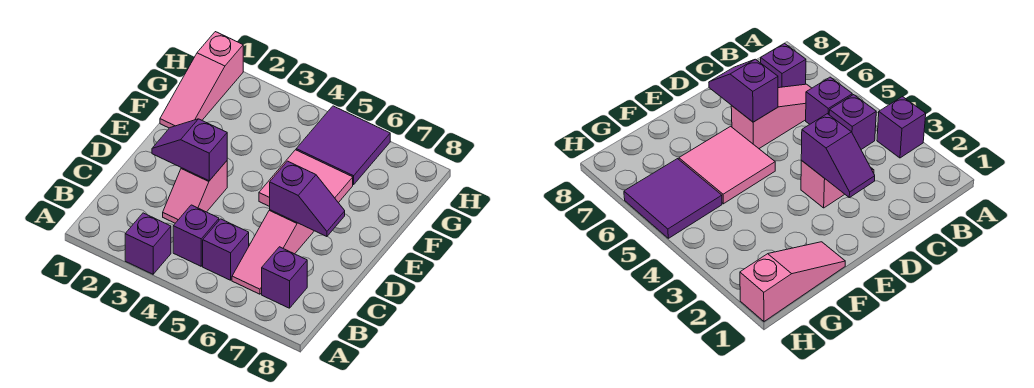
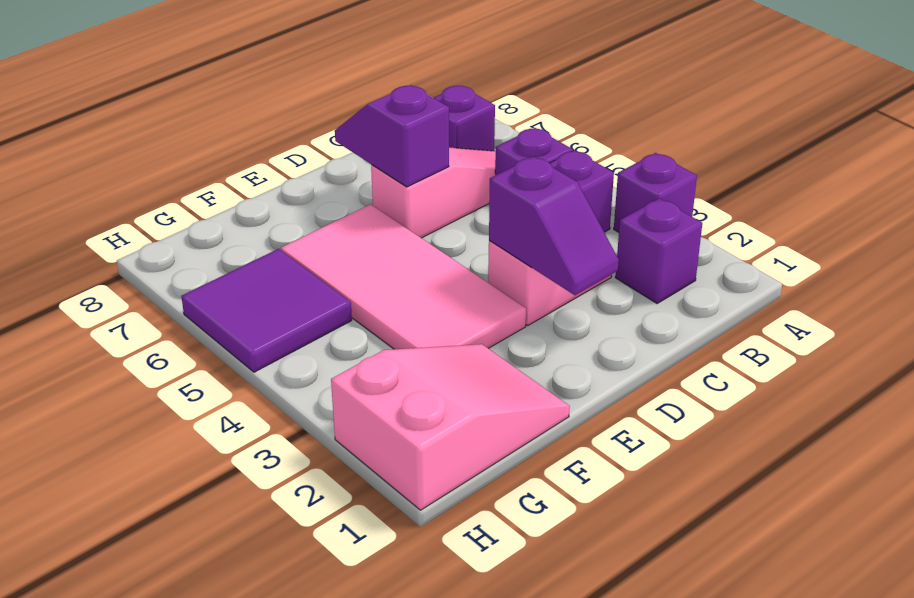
none -> purple brick B2 level 1
pink tile E5:F6 level 1 -> pink tile E3:F6 level 1
pink slope F1:H1 level 1 top H -> pink slope F1:H2 level 1 top H

